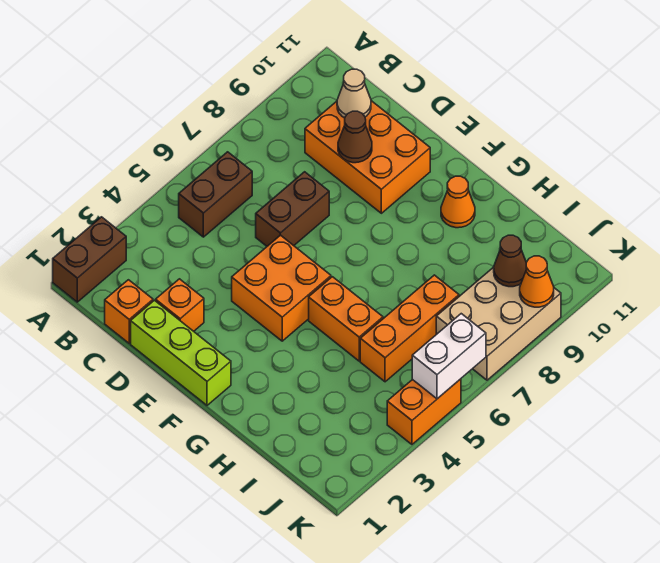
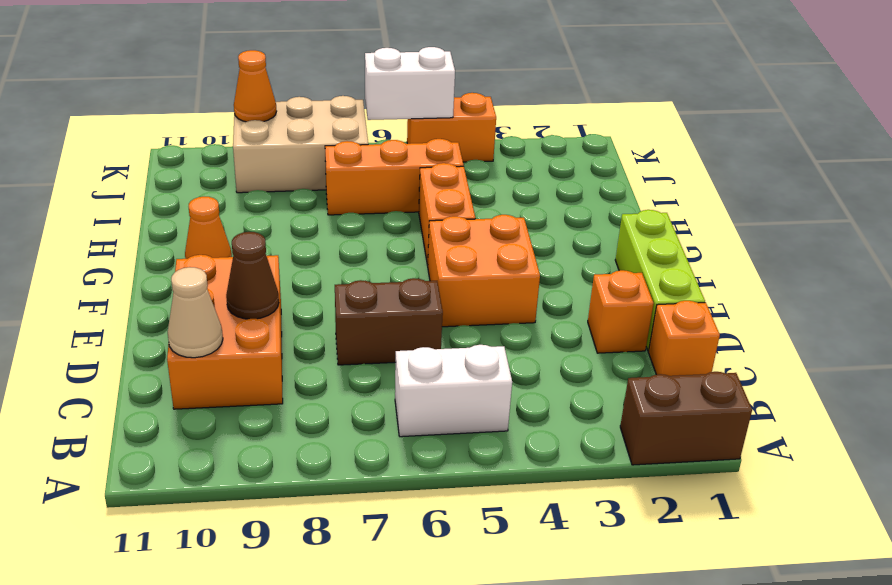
brown brick B5:B6 level 1 -> white brick B5:B6 level 1
brown cone J9 level 2 -> none

